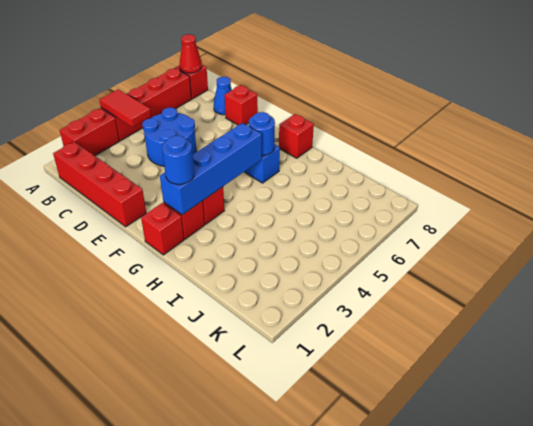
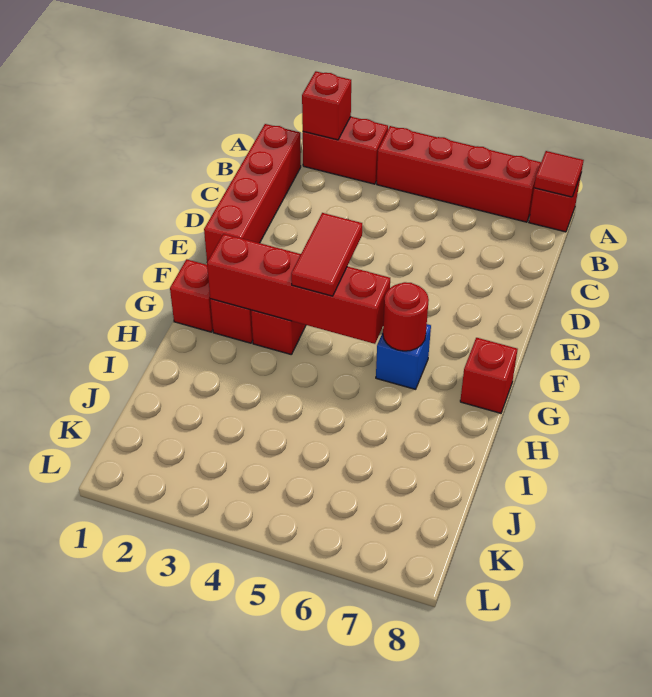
red tile A4:B4 level 2 -> red tile F4:G4 level 3
red cone A8 level 2 -> red tile A8 level 2
blue round brick C4:D5 level 1 -> none
blue cone C8 level 1 -> none
red brick D8 level 1 -> red brick A2 level 2
blue brick G2:G5 level 2 -> red brick G2:G5 level 2
blue round brick G2 level 3 -> none
blue round brick G6 level 2 -> red round brick G6 level 2

